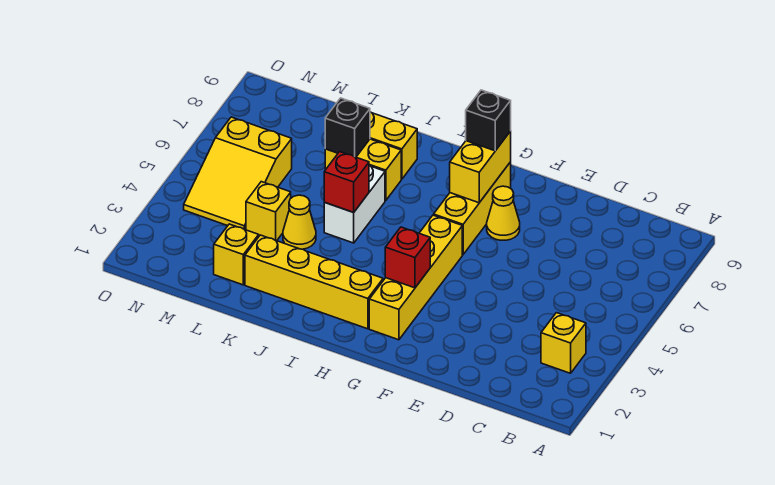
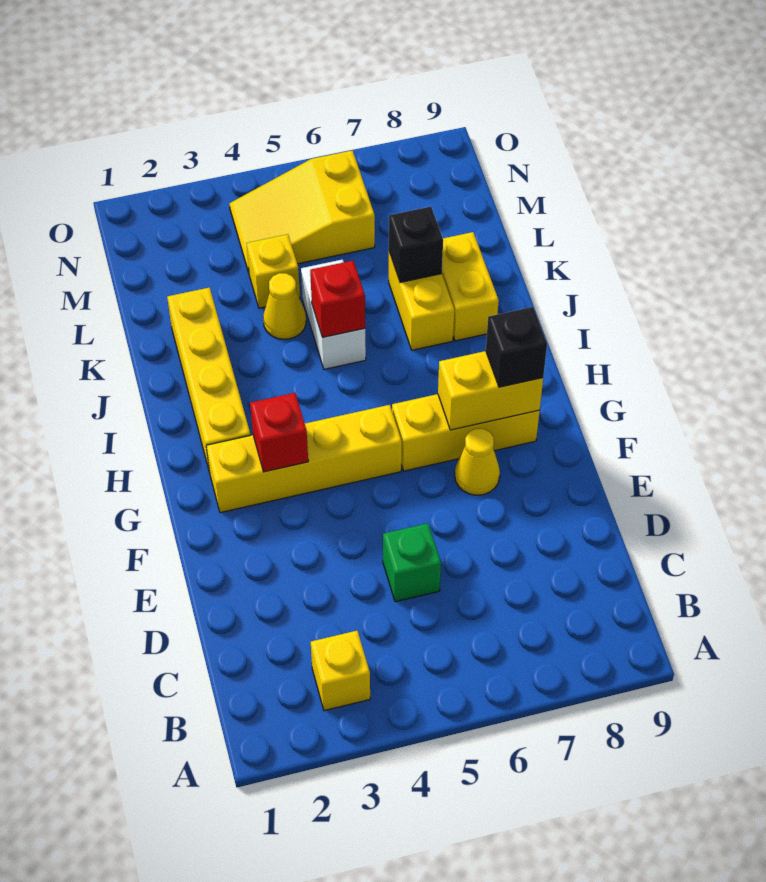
none -> green brick D5 level 1
white brick J5:J6 level 1 -> white brick J5:K5 level 1
yellow brick L2 level 1 -> none

